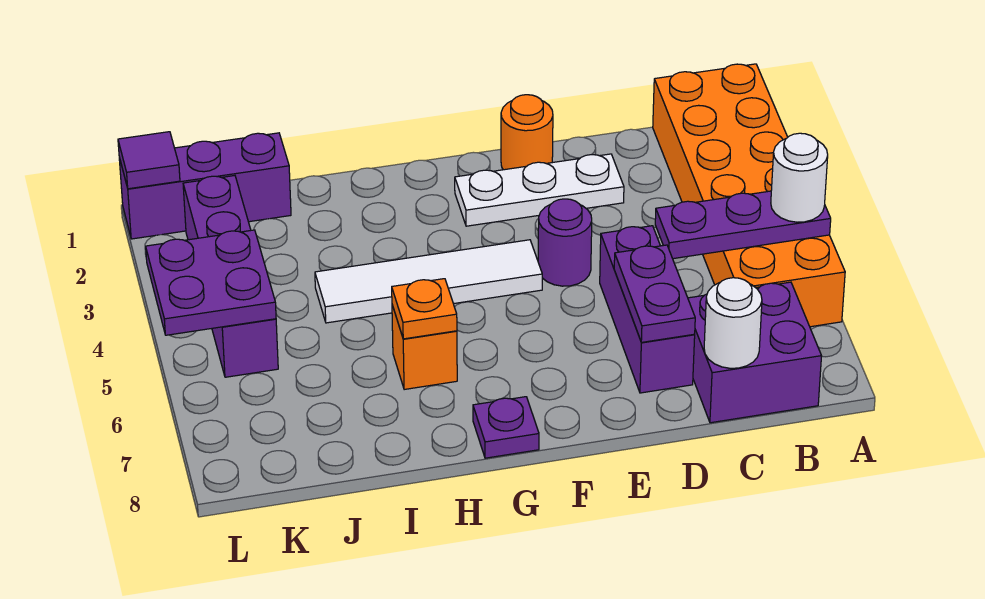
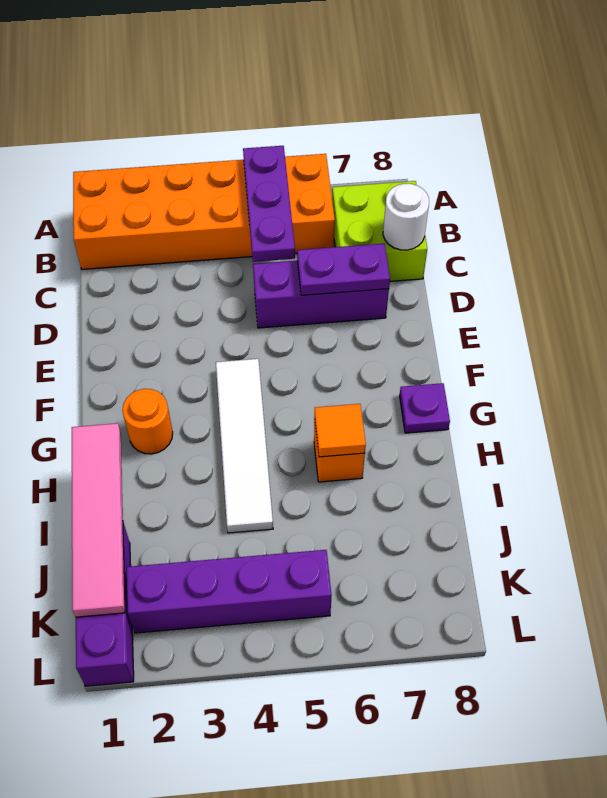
white round brick A5 level 3 -> none
purple brick B7:C8 level 1 -> lime brick B7:C8 level 1
white plate D2:F2 level 1 -> none
orange round brick E1 level 1 -> orange round brick G2 level 1
purple round brick E4 level 1 -> none
none -> pink tile H1:K1 level 2
orange plate H6 level 2 -> orange tile H6 level 2
purple plate K4:L5 level 2 -> none
purple tile L1 level 2 -> none

